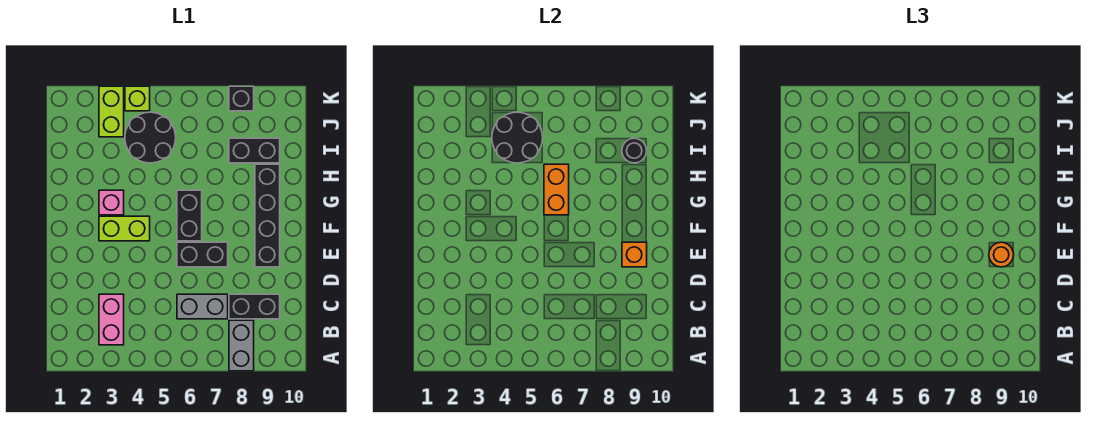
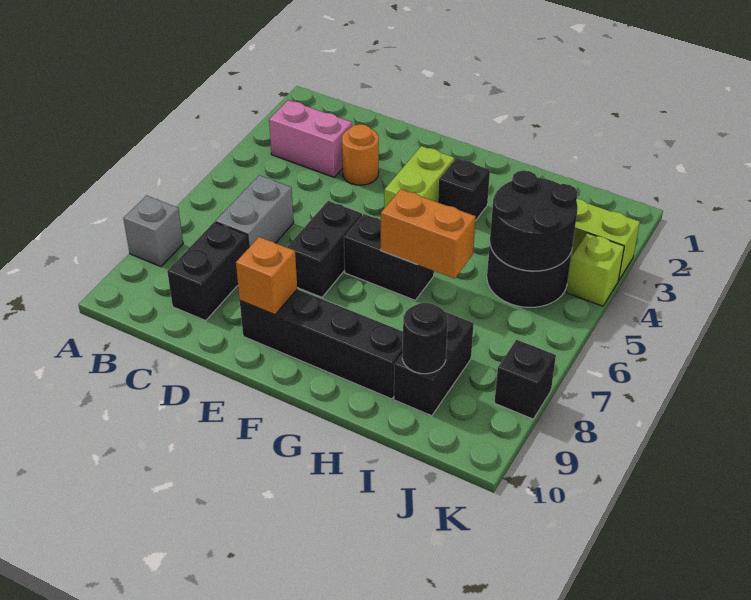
grey brick A8:B8 level 1 -> grey brick A8 level 1
orange round brick E9 level 3 -> orange round brick D3 level 1
pink brick G3 level 1 -> black brick G3 level 1

